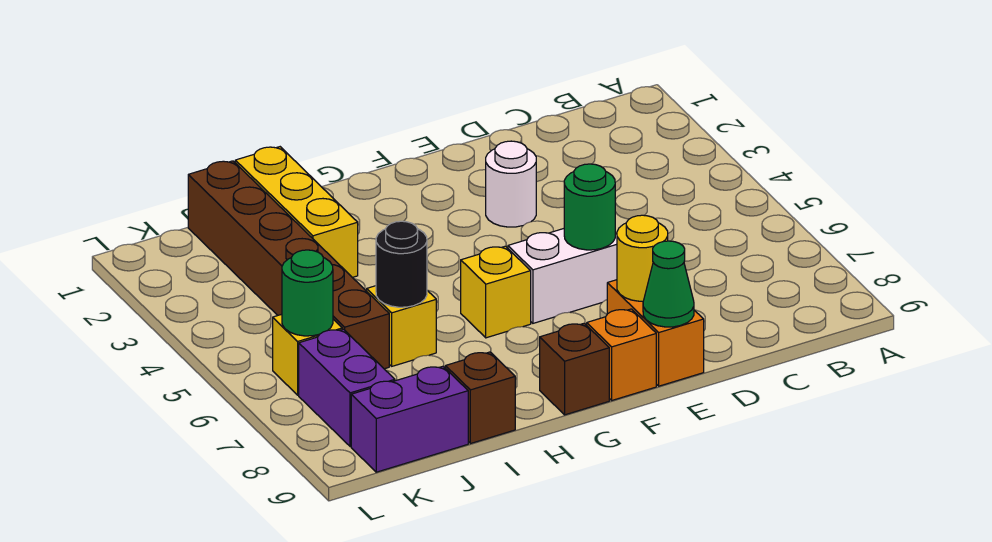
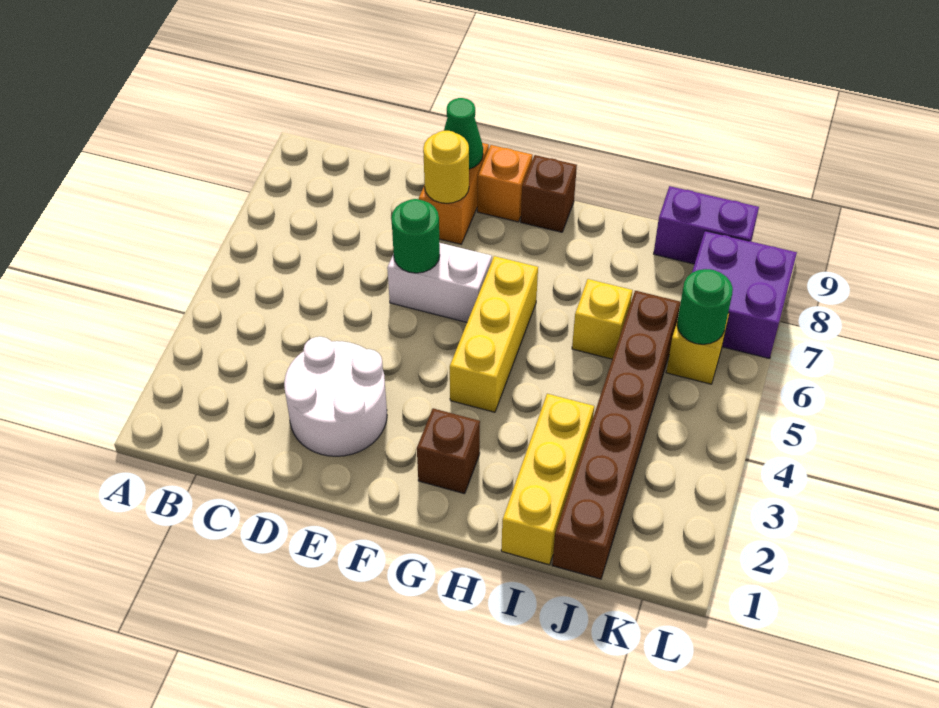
white round brick E3 level 1 -> white round brick D2:E3 level 1
yellow brick G6 level 1 -> yellow brick G4:G6 level 1
black round brick I6 level 2 -> none
brown brick I9 level 1 -> brown brick G2 level 1
purple brick K7:K8 level 1 -> purple brick K7:L8 level 1

